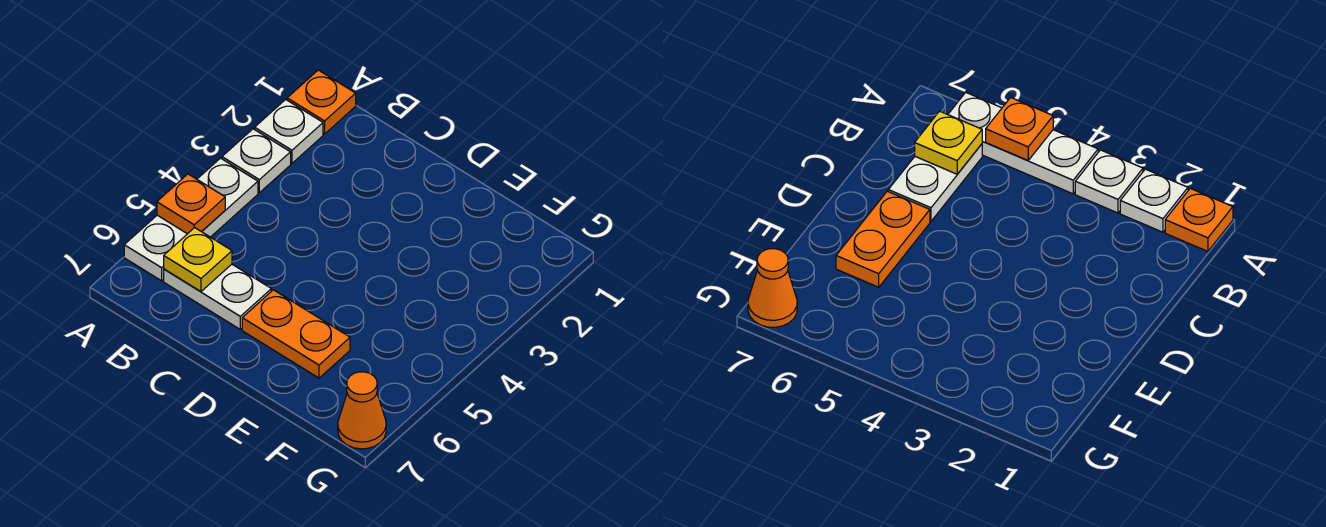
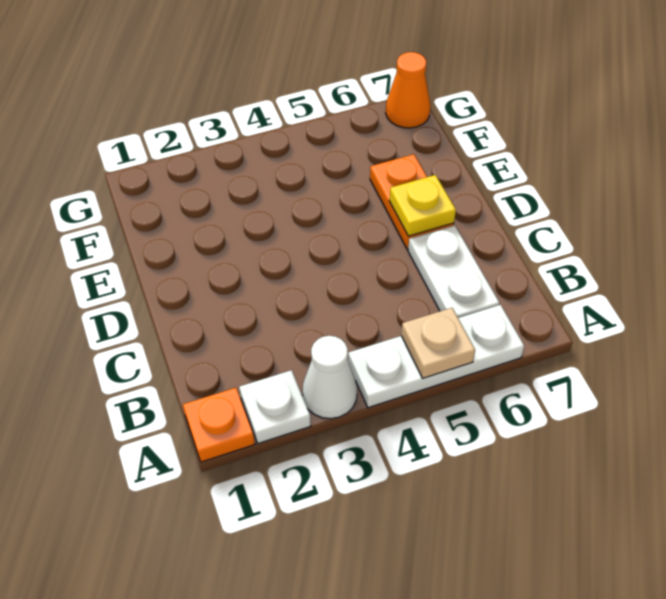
white plate A3 level 1 -> white cone A3 level 1
orange plate A5 level 2 -> tan plate A5 level 2
yellow plate B6 level 2 -> yellow plate D6 level 2

